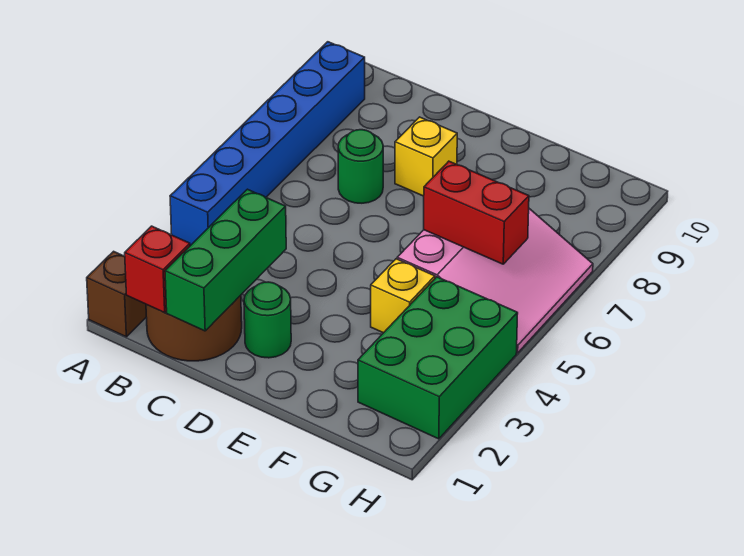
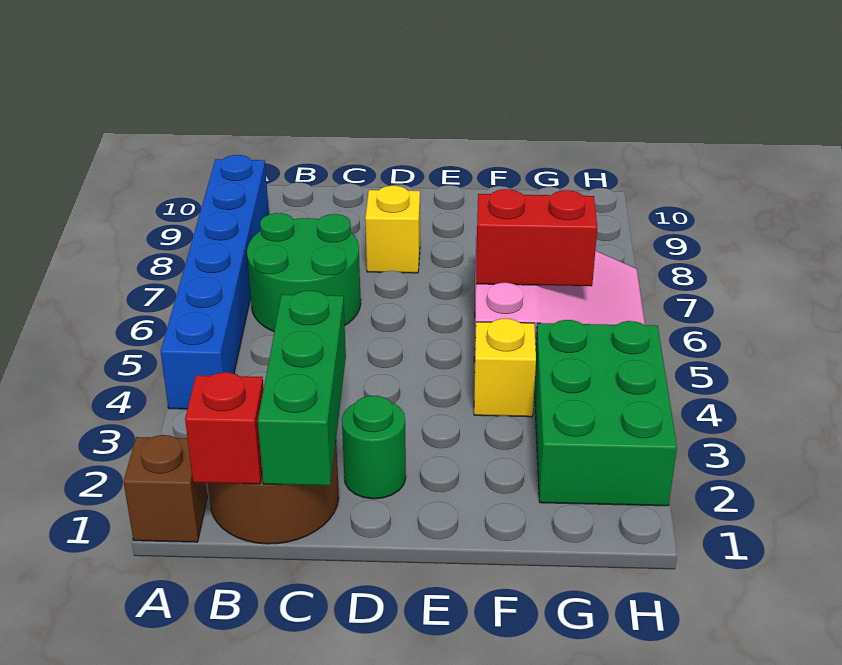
green round brick C7 level 1 -> green round brick B6:C7 level 1

